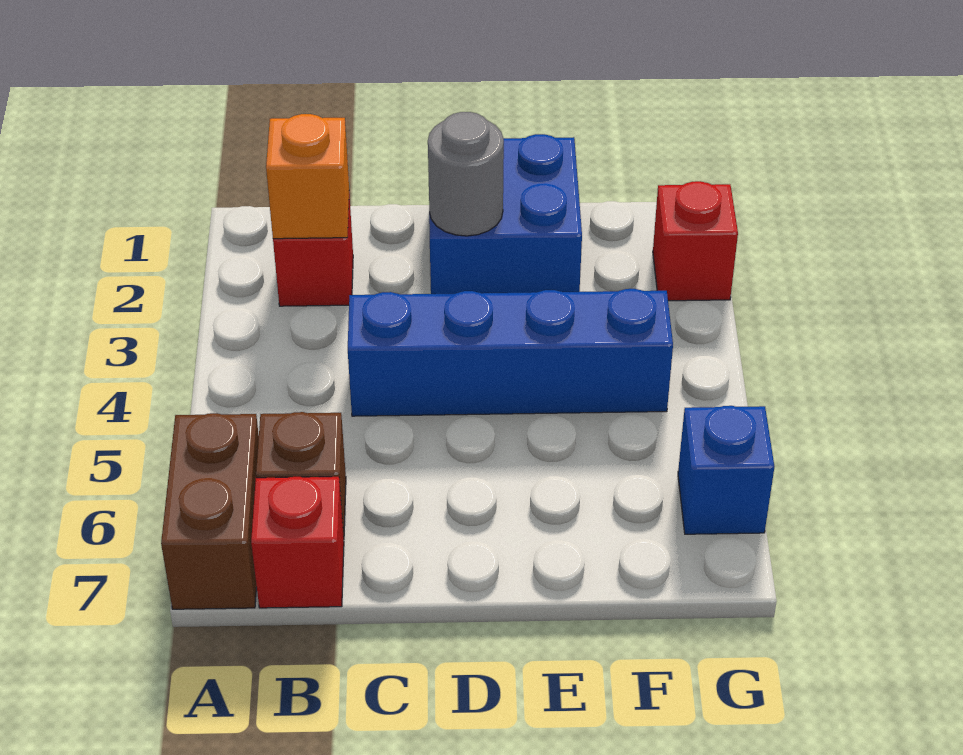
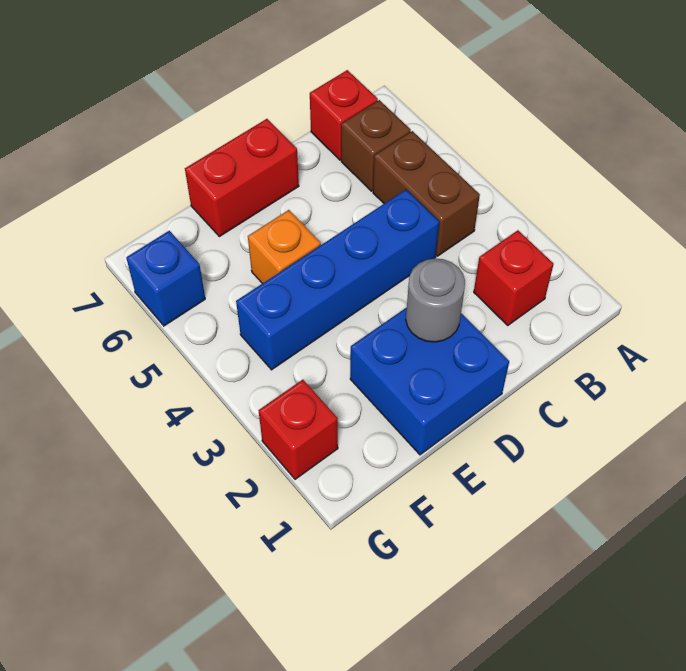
brown brick A6:A7 level 1 -> brown brick B4:B5 level 1
orange brick B2 level 2 -> orange brick E5 level 1
none -> red brick D7:E7 level 1

